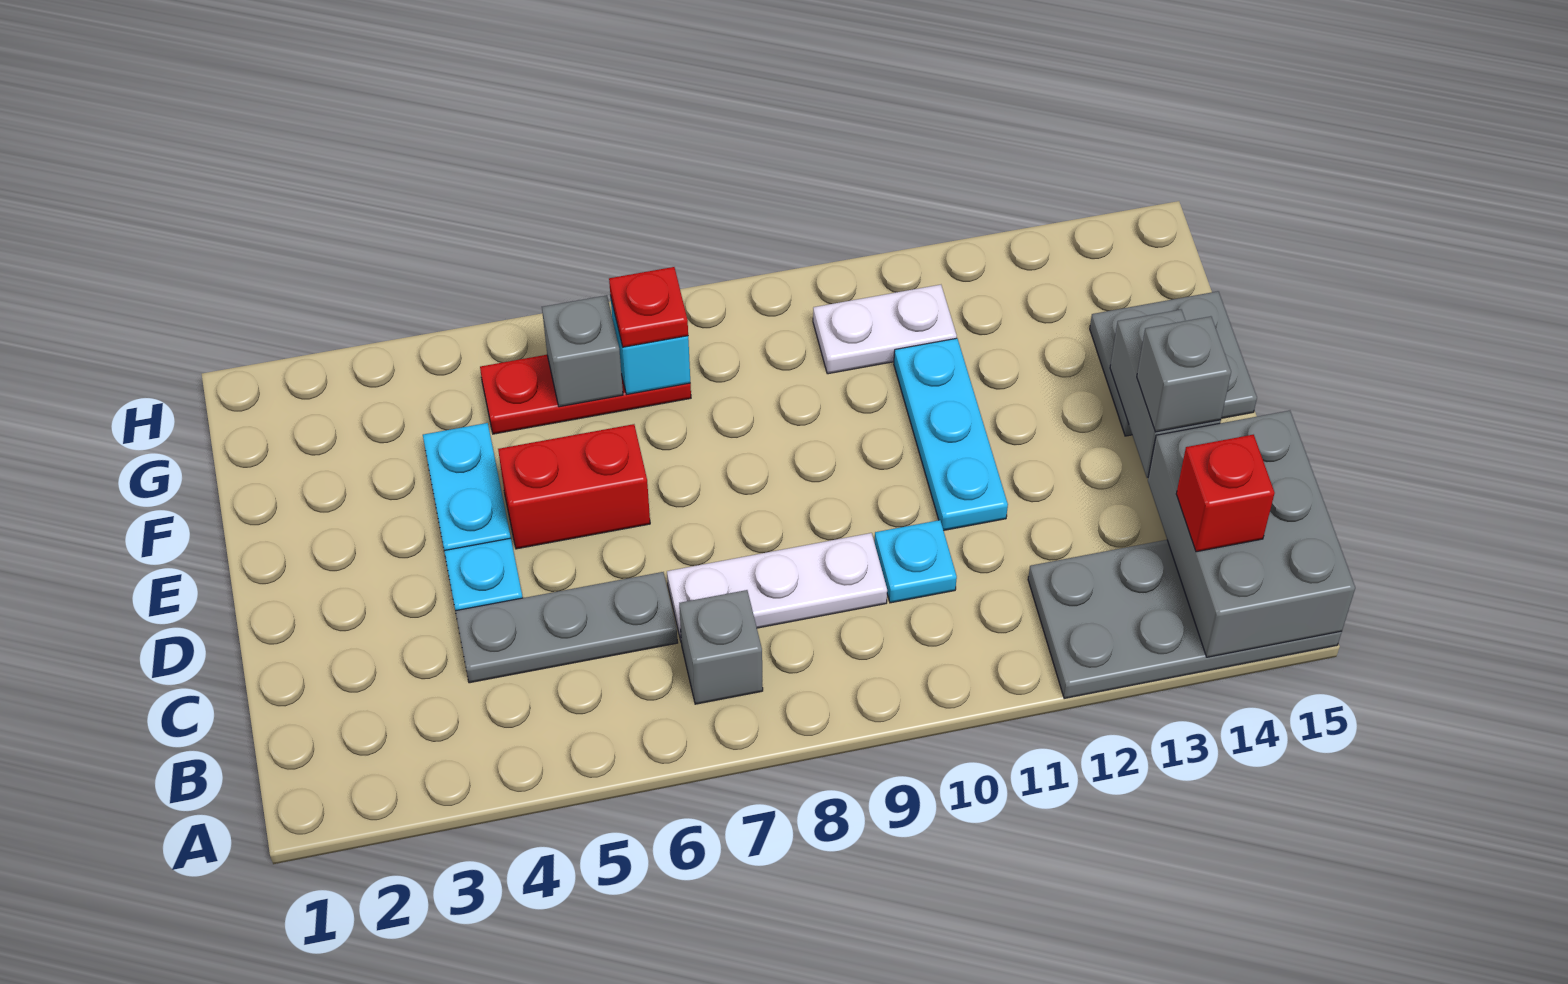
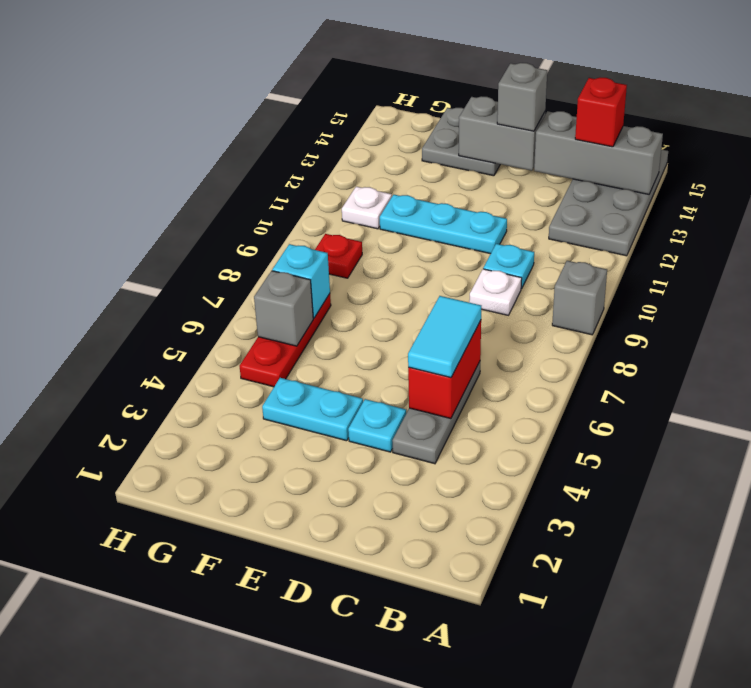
grey brick A14:C15 level 2 -> grey brick A14:C14 level 2
grey brick B7 level 1 -> grey brick A9 level 1
none -> cyan tile C5:C6 level 3
white plate C7:C9 level 1 -> white plate C9 level 1
red brick E5:E6 level 1 -> red brick C5:C6 level 2
red plate G7 level 3 -> red plate G9 level 1
white plate G10:G11 level 1 -> white plate G11 level 1

